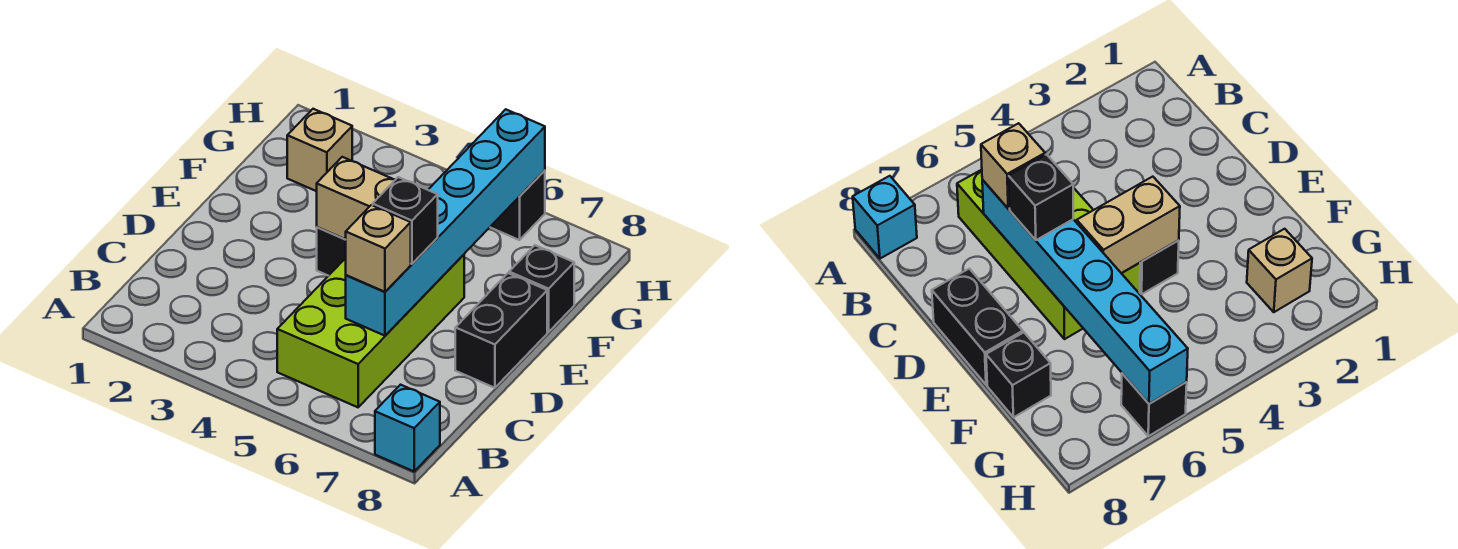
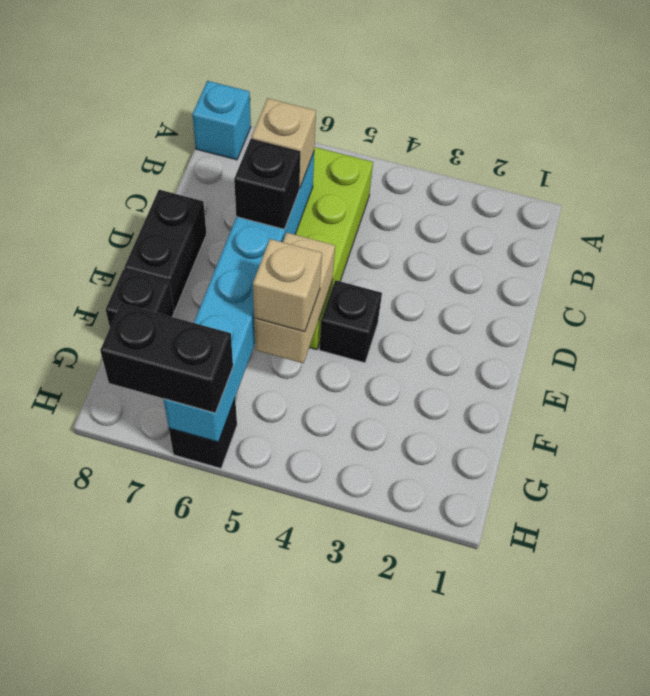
tan brick E4:E5 level 2 -> tan brick E5:F5 level 2
tan brick G2 level 1 -> tan brick F5 level 3
none -> black brick H6:H7 level 3

